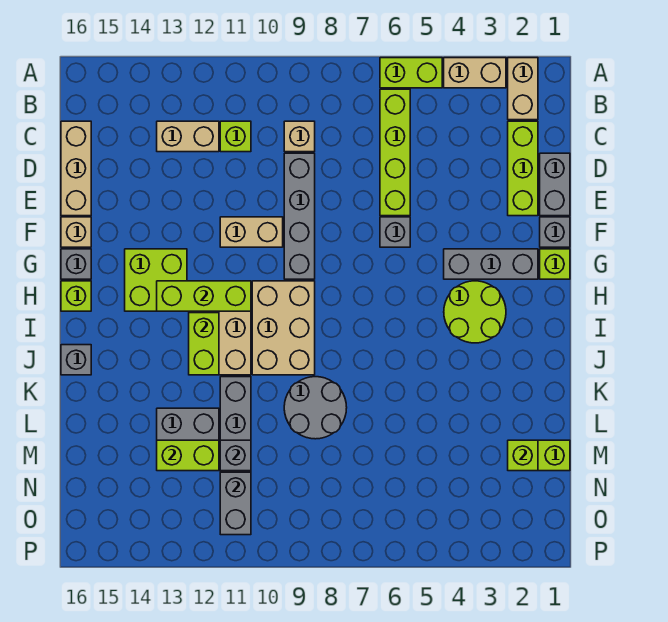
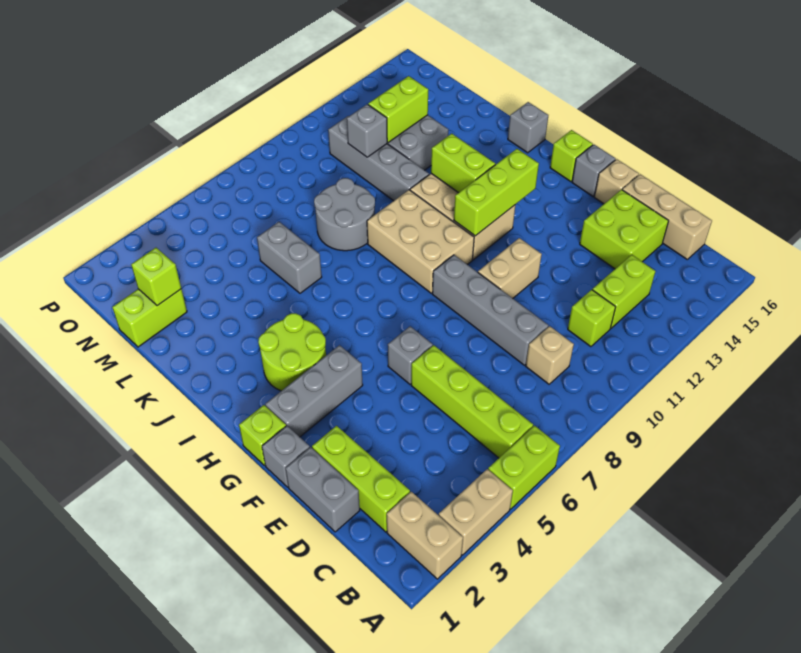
tan brick C12:C13 level 1 -> lime brick C12:C13 level 1
lime brick G13:H14 level 1 -> lime brick D14:E15 level 1
grey brick N11:O11 level 2 -> grey brick K6:L6 level 1

